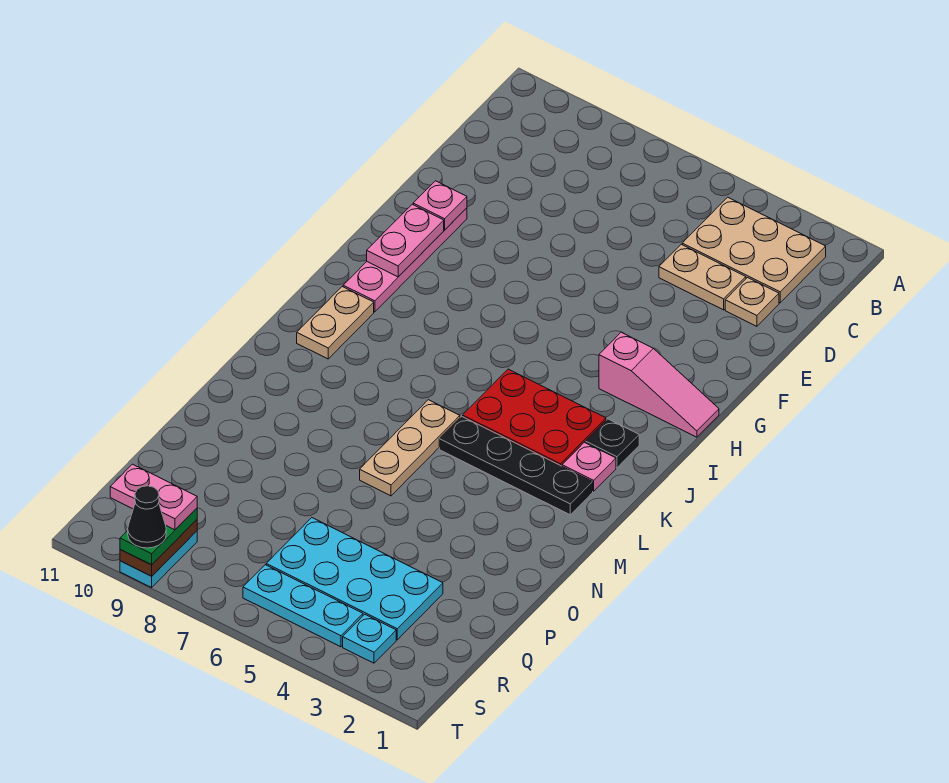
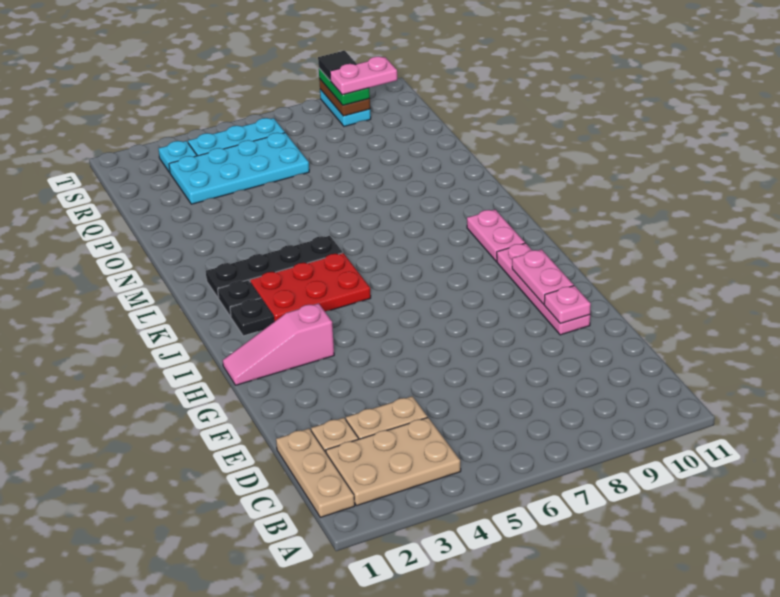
tan plate J10:K10 level 1 -> pink plate J10:K10 level 1
pink plate K2 level 1 -> black plate K2 level 1
tan plate L6:N6 level 1 -> tan plate B1:D1 level 1
black cone T9 level 4 -> black tile T9 level 4

